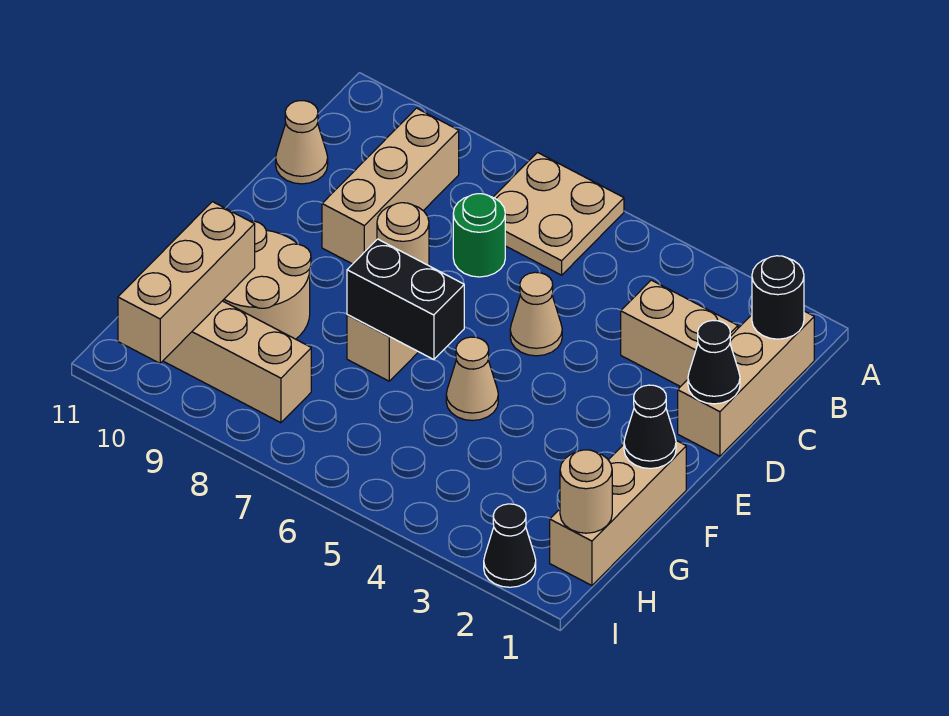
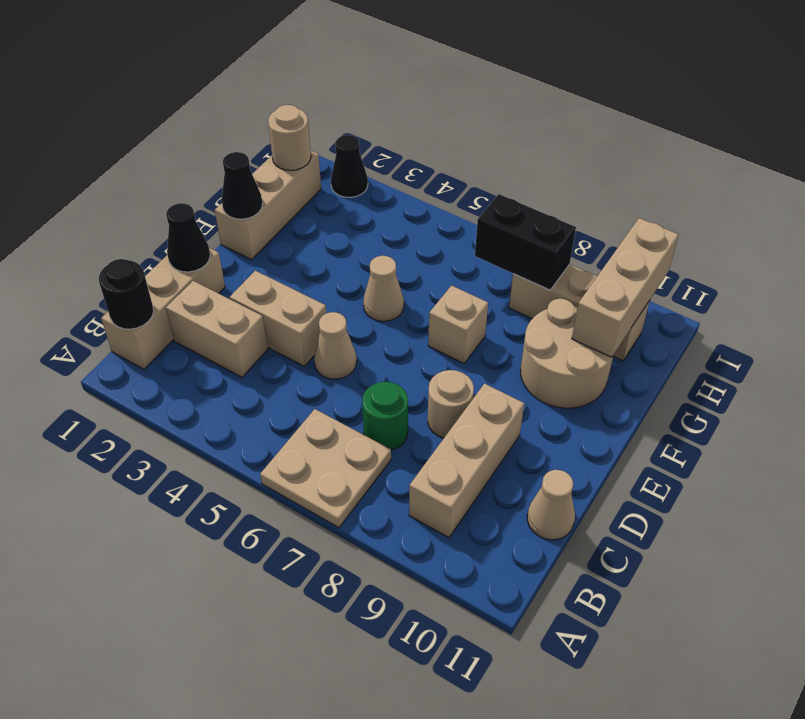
none -> tan brick D3:D4 level 1
black brick F6:F7 level 2 -> black brick H7:H8 level 2

